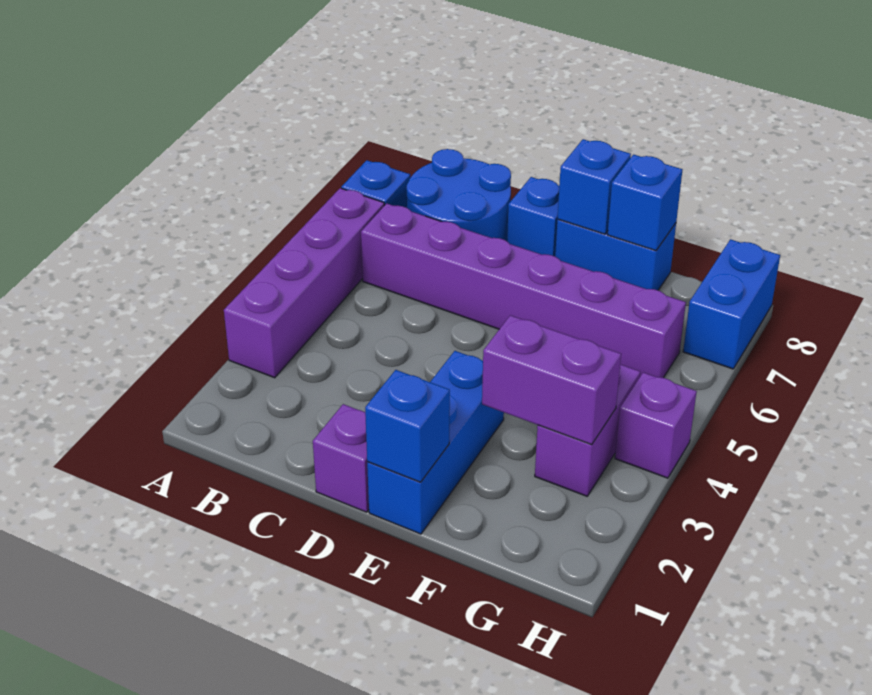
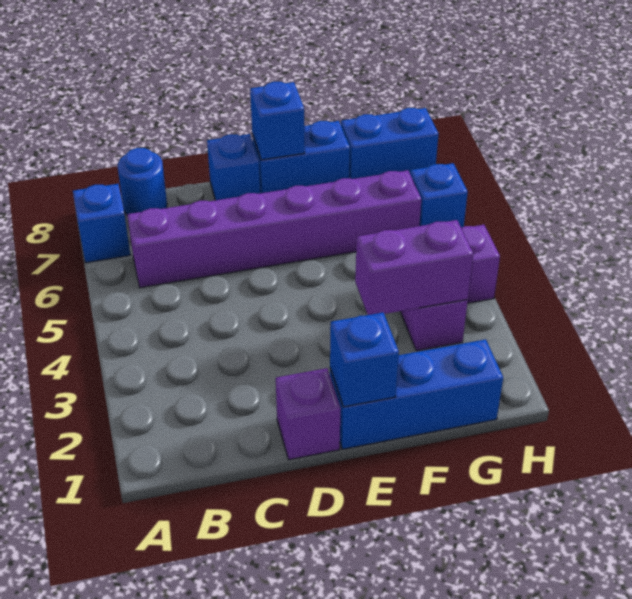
purple brick A3:A6 level 1 -> none
blue round brick B7:C8 level 1 -> blue round brick B8 level 1
blue brick E1:E3 level 1 -> blue brick E1:G1 level 1
blue brick F8 level 2 -> blue brick H6 level 1
blue brick H7:H8 level 1 -> blue brick G8:H8 level 1

